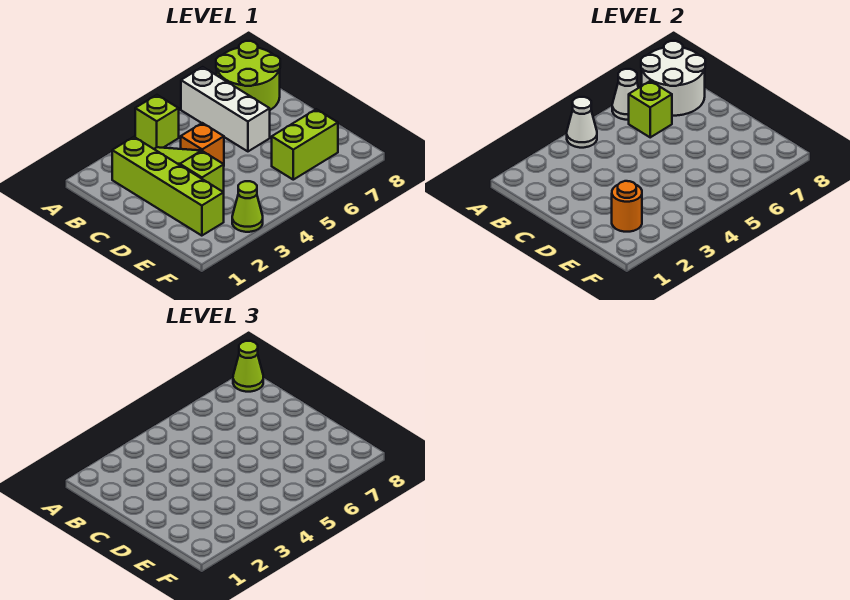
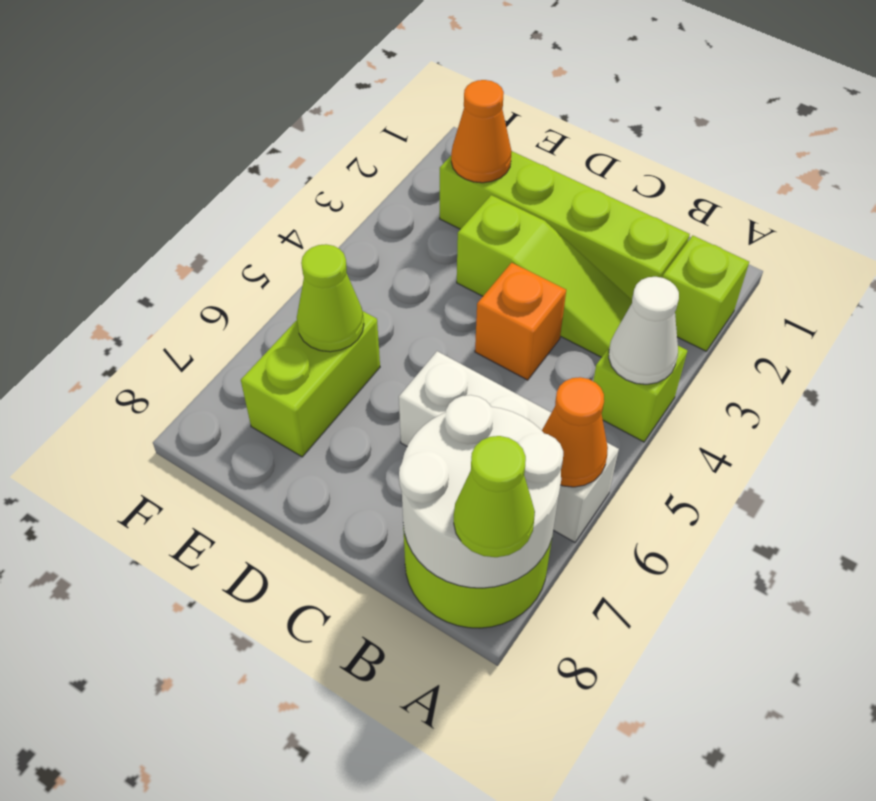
white cone A6 level 2 -> orange cone A6 level 2
lime brick B6 level 2 -> lime brick A2 level 1
orange round brick E2 level 2 -> orange cone E2 level 2
lime cone F3 level 1 -> lime cone E6 level 2

